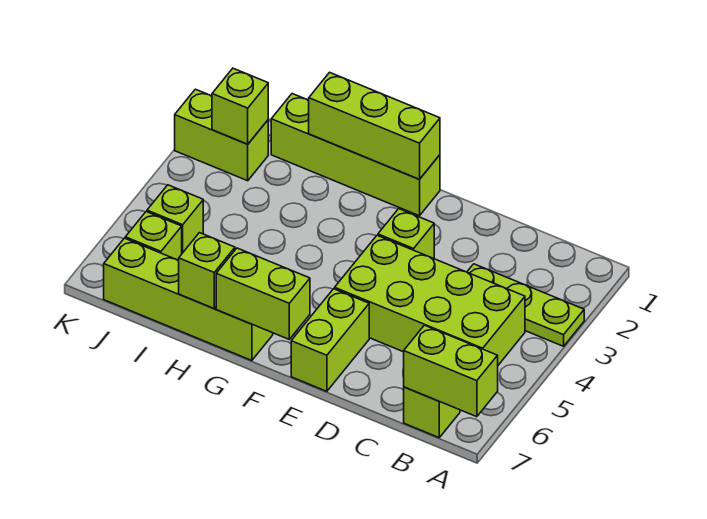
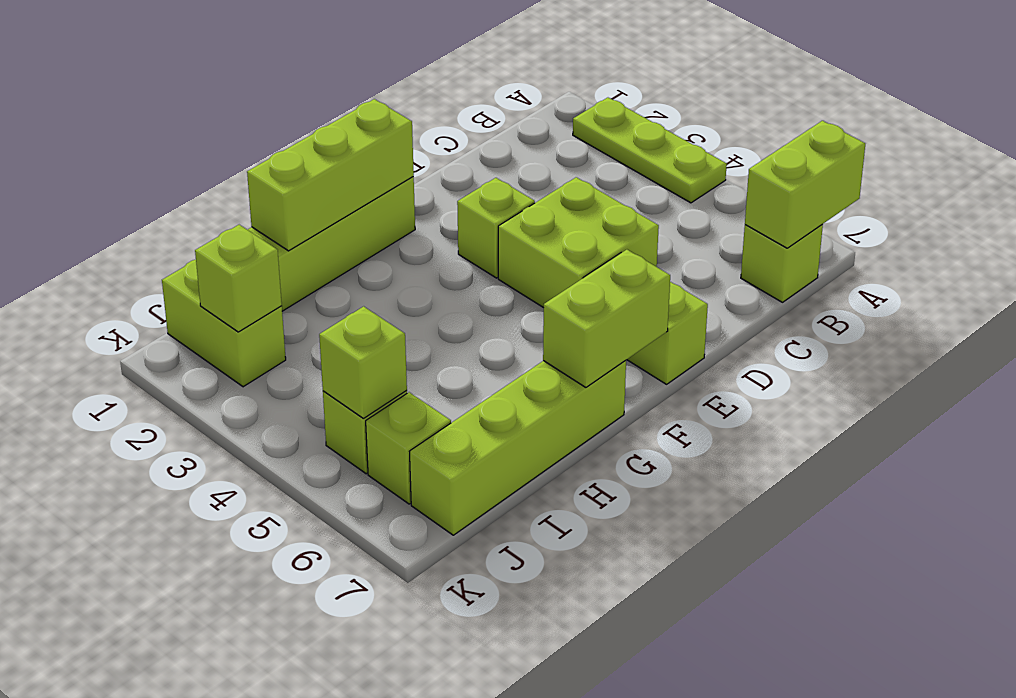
lime plate A3:C3 level 1 -> lime plate A2:A4 level 1
lime brick B4:E5 level 1 -> lime brick D4:E5 level 1
lime brick H7 level 2 -> lime brick J5 level 2
lime brick J2:K2 level 1 -> lime brick J1:J2 level 1

